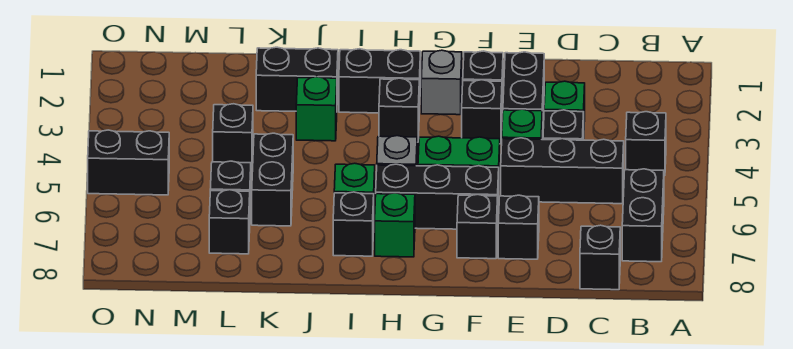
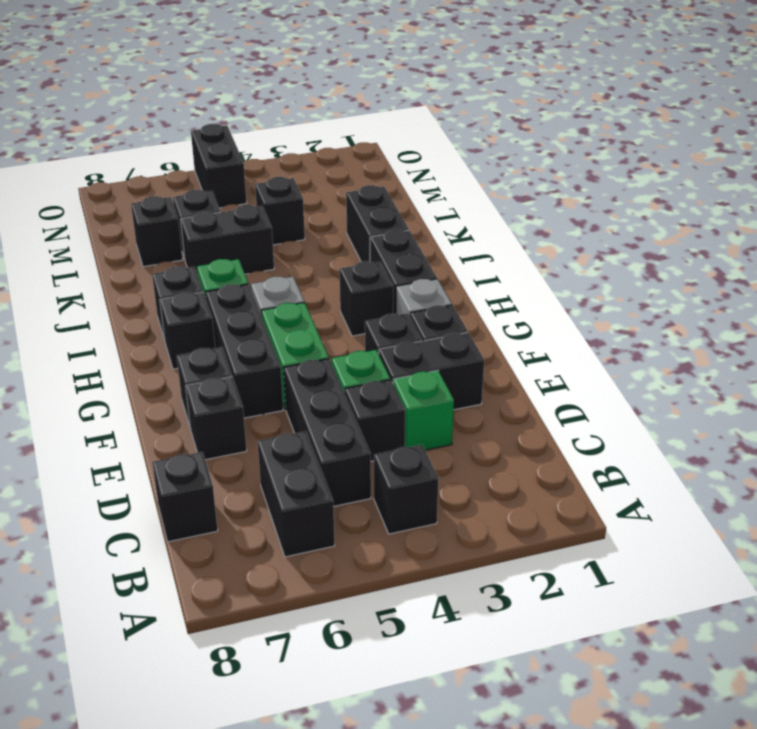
black brick B6:B7 level 1 -> black brick B6:C6 level 1
green brick H7 level 1 -> black brick H7 level 1
green brick J3 level 1 -> none

